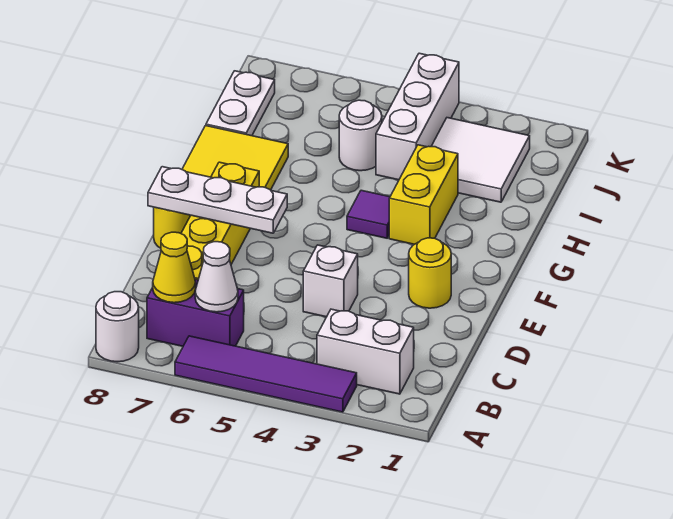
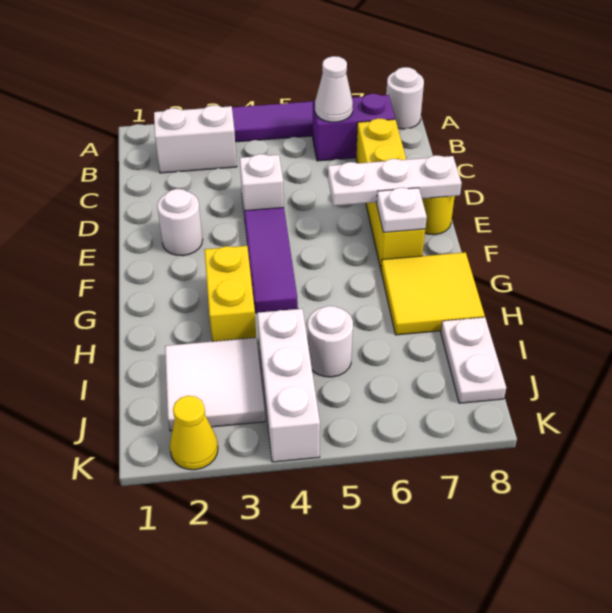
yellow cone B7 level 2 -> yellow cone K2 level 1
yellow round brick E2 level 1 -> white round brick E2 level 1
none -> white plate F7 level 2
purple tile G4 level 1 -> purple tile E4:G4 level 1

